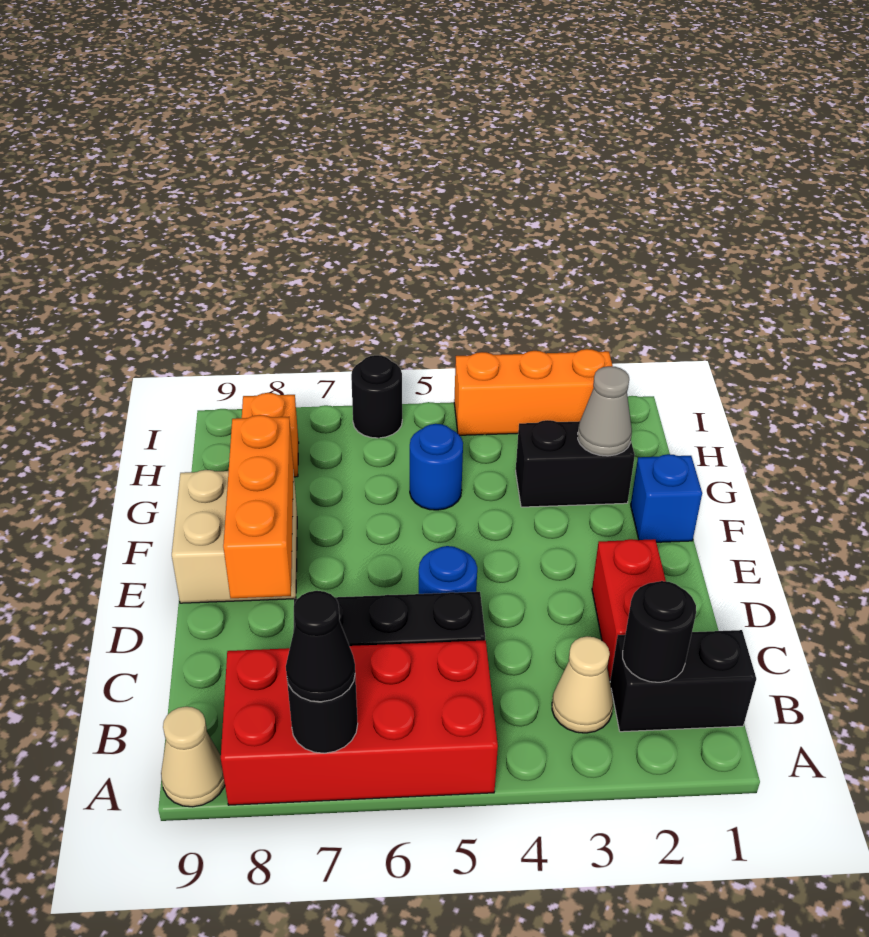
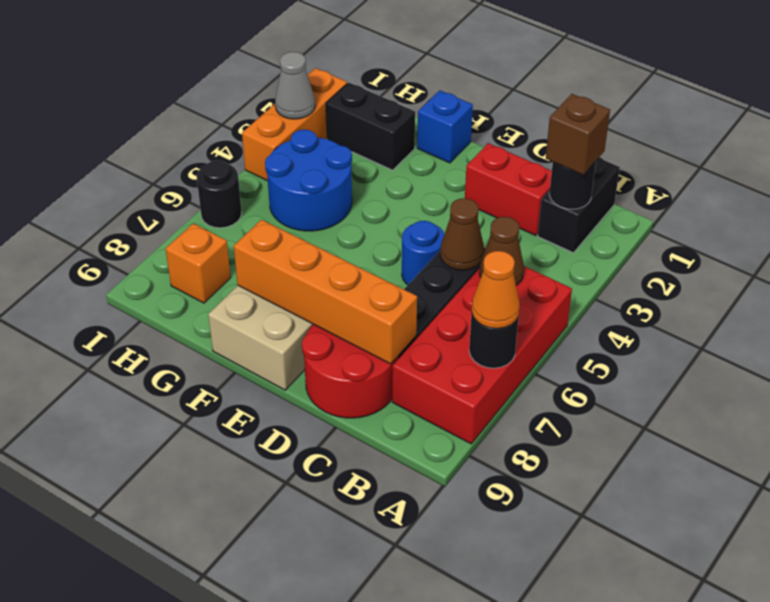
black cone A7 level 3 -> orange cone A7 level 3
tan cone A9 level 1 -> none
none -> brown brick B2 level 3
tan cone B3 level 1 -> none
none -> brown cone B5 level 2
none -> brown cone C5 level 2
none -> red round brick C8:D9 level 1
orange brick D8:F8 level 2 -> orange brick C8:F8 level 2
black brick G2:G3 level 1 -> black brick G2:H2 level 1
grey cone G2 level 2 -> grey cone I3 level 2
blue round brick G5 level 1 -> blue round brick G4:H5 level 1

